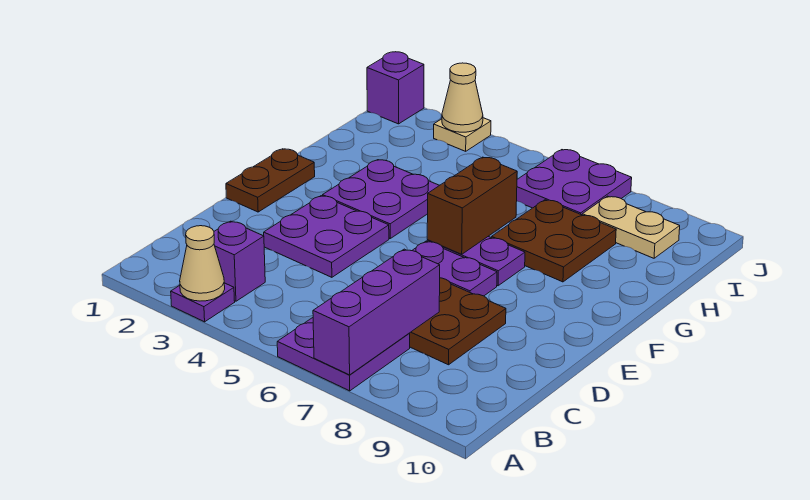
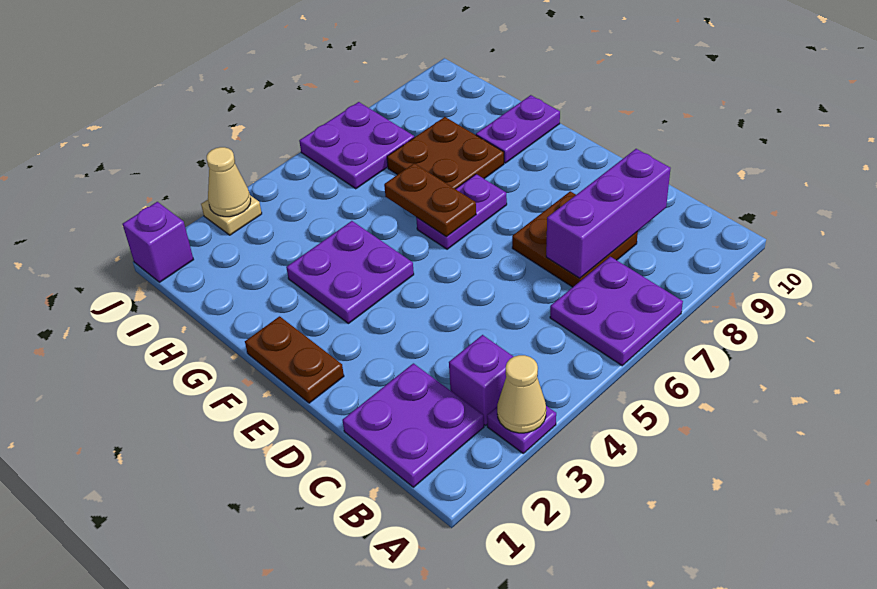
purple brick A7:C7 level 2 -> purple brick C7:C9 level 2
purple plate D3:E4 level 1 -> purple plate B1:C2 level 1
purple plate E6:E7 level 1 -> purple plate G9:G10 level 1
brown brick F6:G6 level 2 -> brown plate F6:G6 level 2
tan plate I8:I9 level 1 -> none

